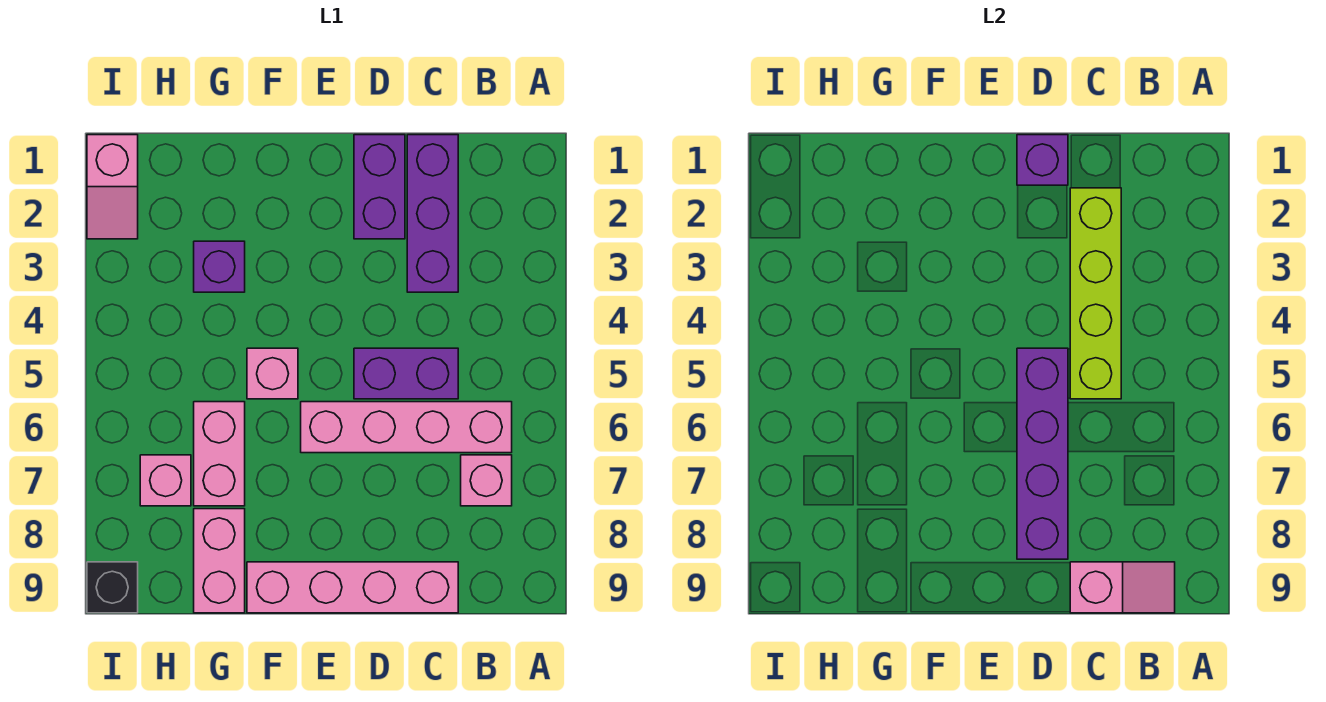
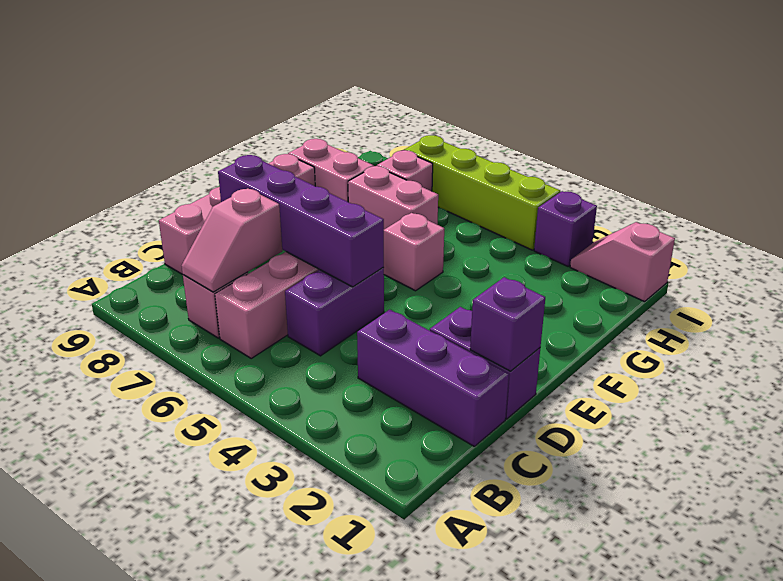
pink slope B9:C9 level 2 top C -> pink slope B7:C7 level 2 top C
lime brick C2:C5 level 2 -> lime brick I4:I7 level 1
purple brick G3 level 1 -> purple brick I3 level 1
black brick I9 level 1 -> none

